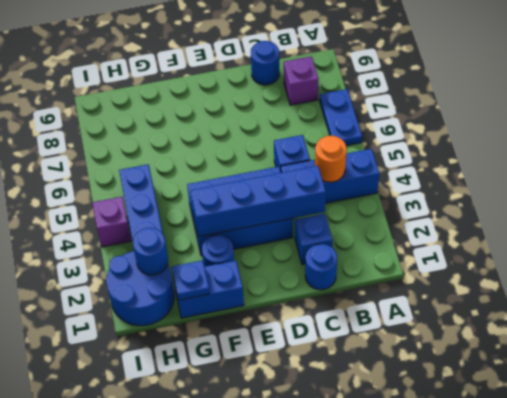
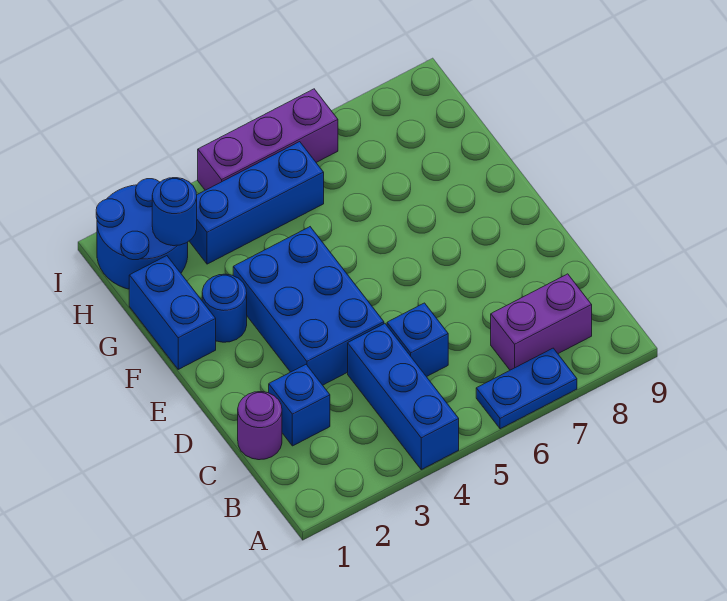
orange round brick B4 level 2 -> none
purple brick B8 level 1 -> purple brick B7:B8 level 1
blue round brick C1 level 1 -> purple round brick C1 level 1
blue brick C3:F3 level 2 -> none
blue round brick C9 level 1 -> none
blue plate G1 level 2 -> none
purple brick I4 level 1 -> purple brick I4:I6 level 1

